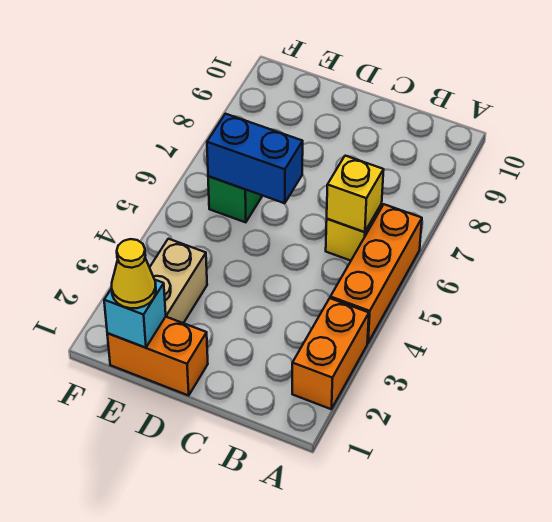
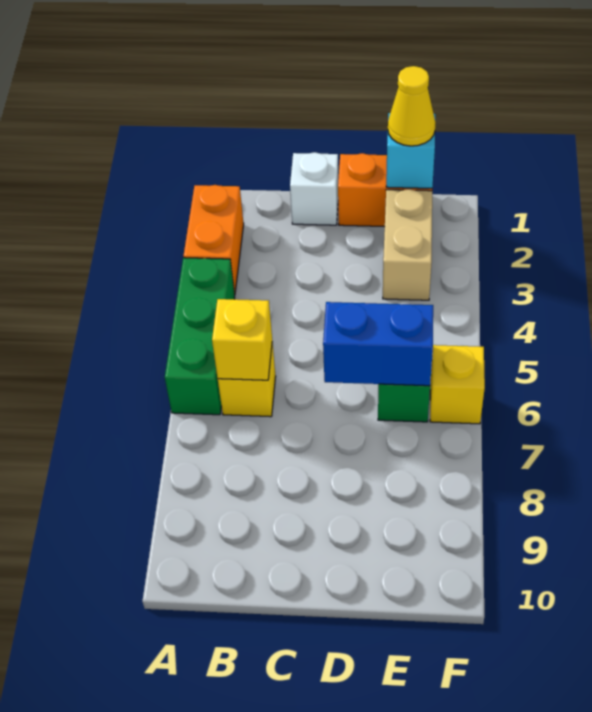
orange brick A4:A6 level 1 -> green brick A4:A6 level 1
none -> white brick C1 level 1
none -> yellow brick F6 level 1

